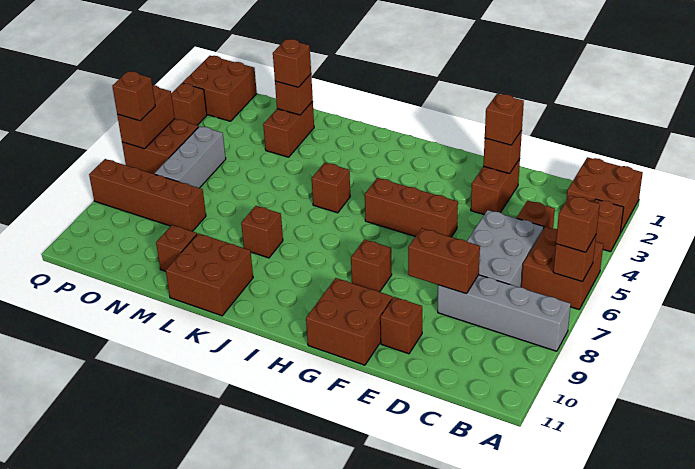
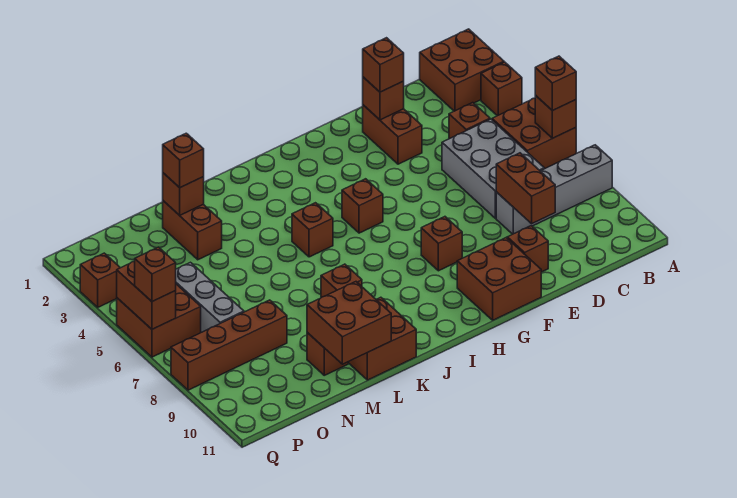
brown brick D8:E8 level 2 -> brown brick D8:D9 level 2
brown brick F5:H5 level 1 -> brown brick H5 level 1
brown brick P1:Q2 level 1 -> brown brick L10:M11 level 2

